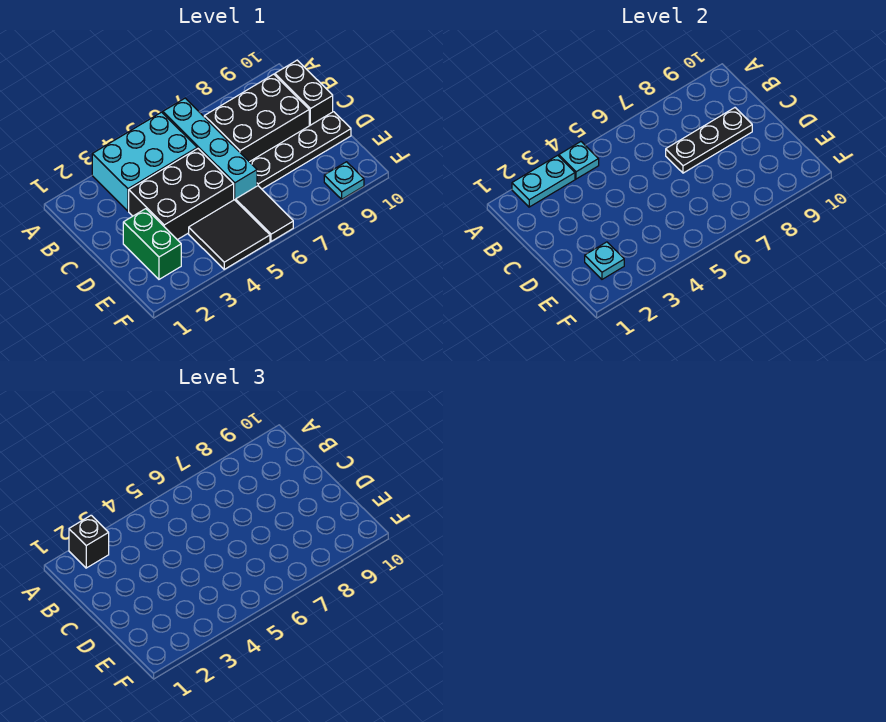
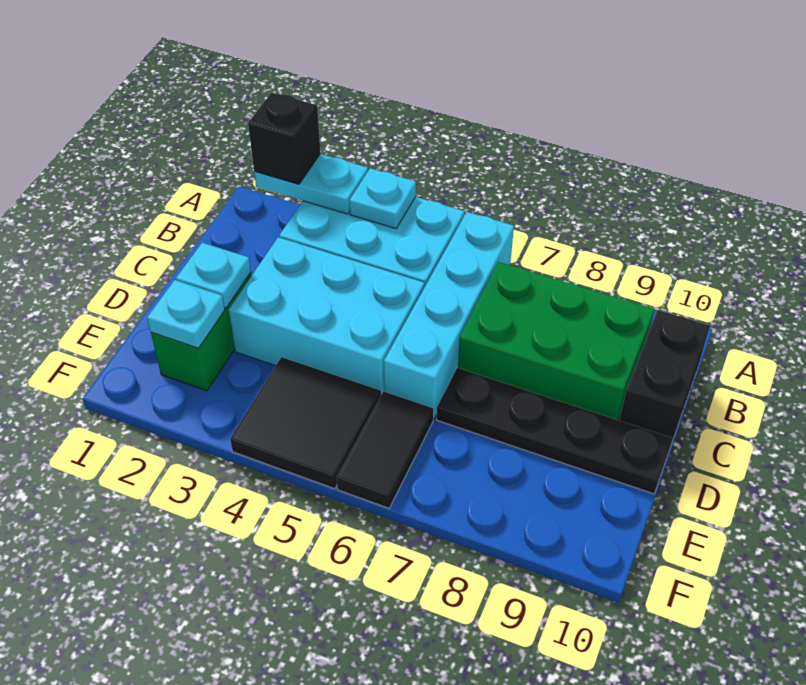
black brick B7:C9 level 1 -> green brick B7:C9 level 1
black brick C3:D5 level 1 -> cyan brick C3:D5 level 1
black plate C7:C9 level 2 -> none
cyan plate F9 level 1 -> cyan plate D2 level 2

